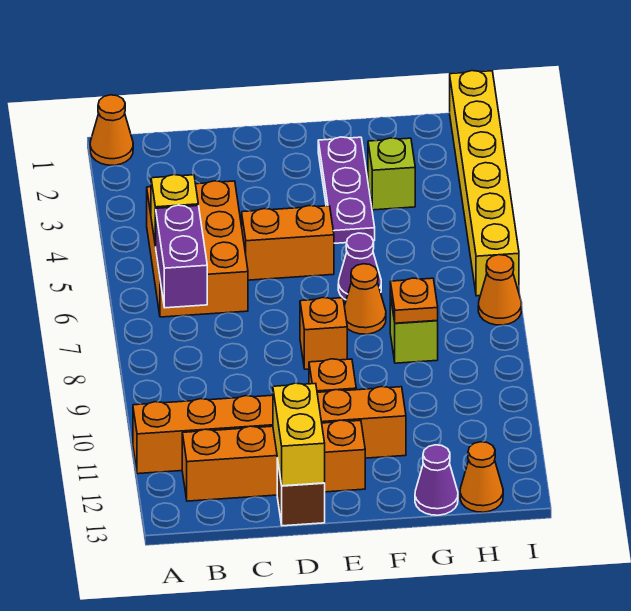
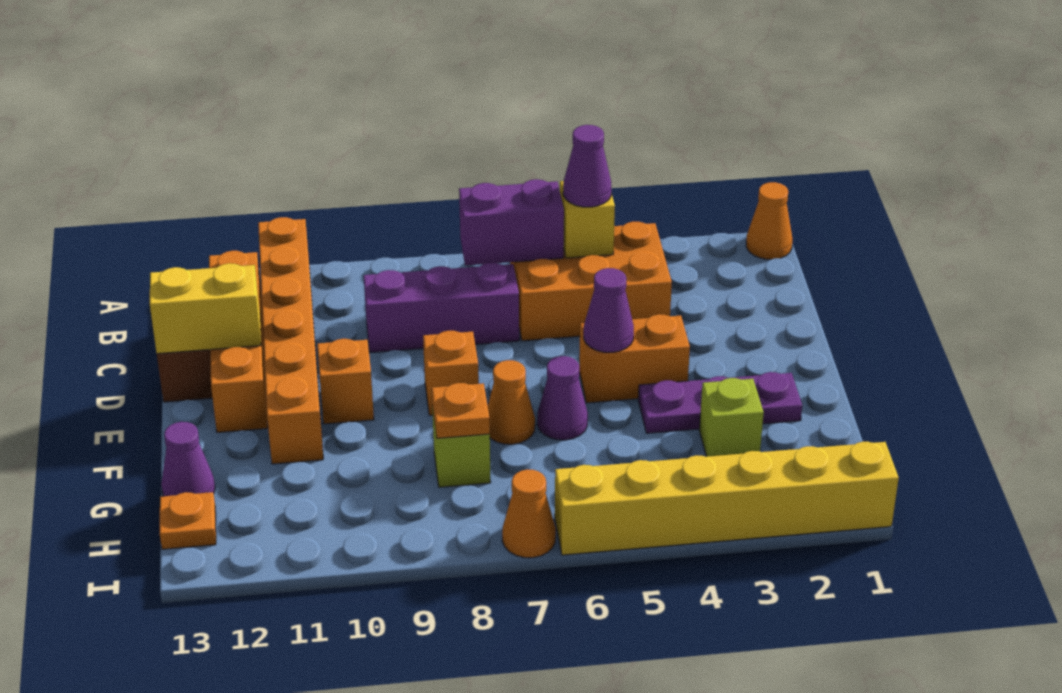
none -> purple cone B5 level 3
none -> purple brick C7:C9 level 1
orange brick D5:E5 level 1 -> orange brick E4:E5 level 1
none -> purple cone E5 level 2
orange cone H13 level 1 -> orange plate H13 level 1

